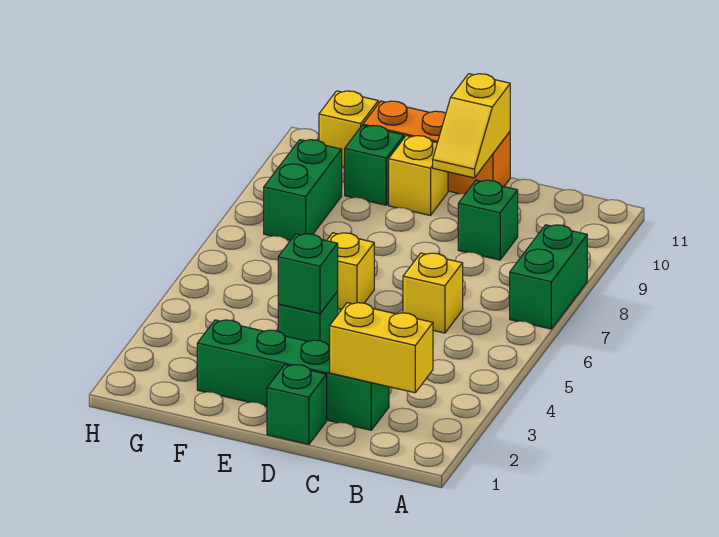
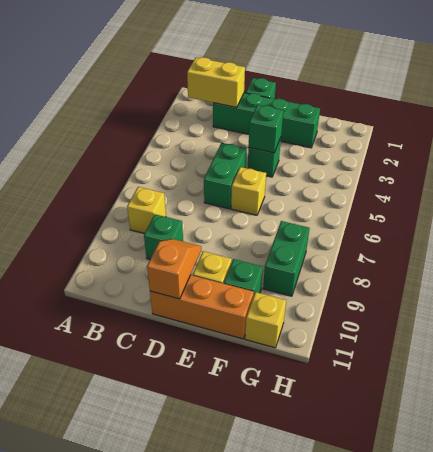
green brick A7:A8 level 1 -> green brick D5:D6 level 1
yellow brick C6 level 1 -> yellow brick B8 level 1
yellow slope D10:D11 level 2 top 11 -> orange slope D10:D11 level 2 top 11

